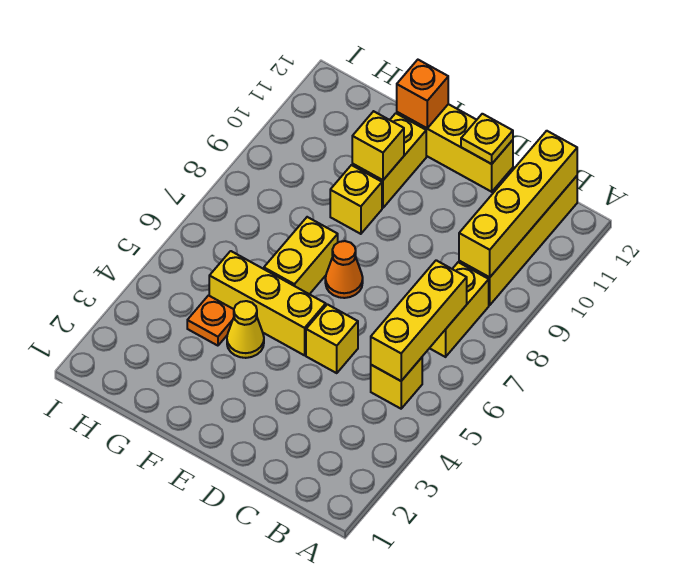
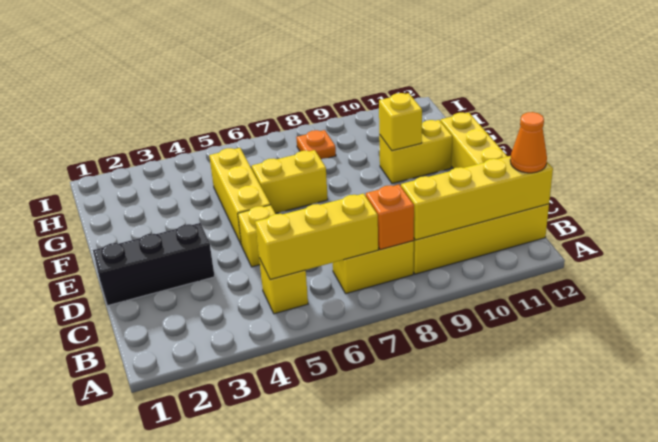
none -> black brick D1:D3 level 1
yellow plate D12 level 2 -> none
orange cone E7 level 1 -> orange cone B12 level 3
yellow cone F4 level 1 -> none
yellow brick F9 level 1 -> none
orange brick F12 level 2 -> orange brick B8 level 2
orange plate G4 level 1 -> orange plate H8 level 1

